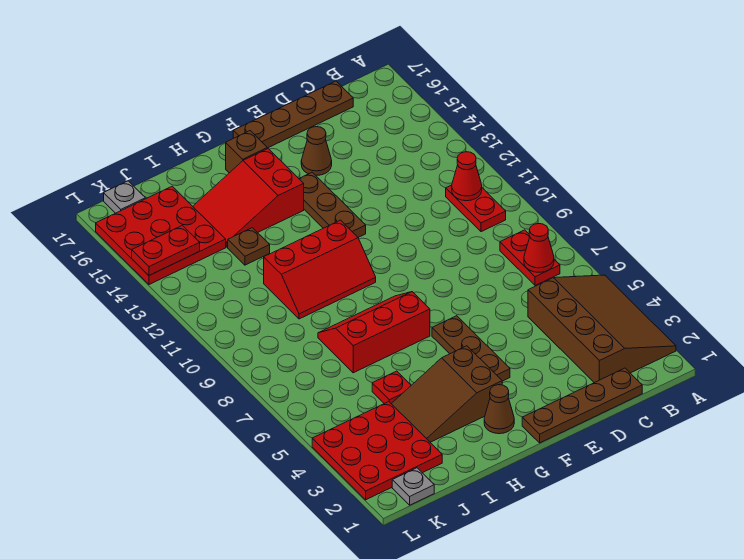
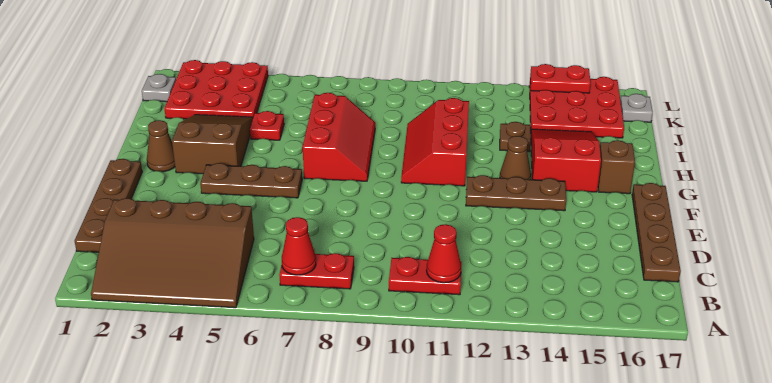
brown cone E15 level 1 -> brown cone G13 level 1
red plate K14:L14 level 2 -> red plate L14:L15 level 2

